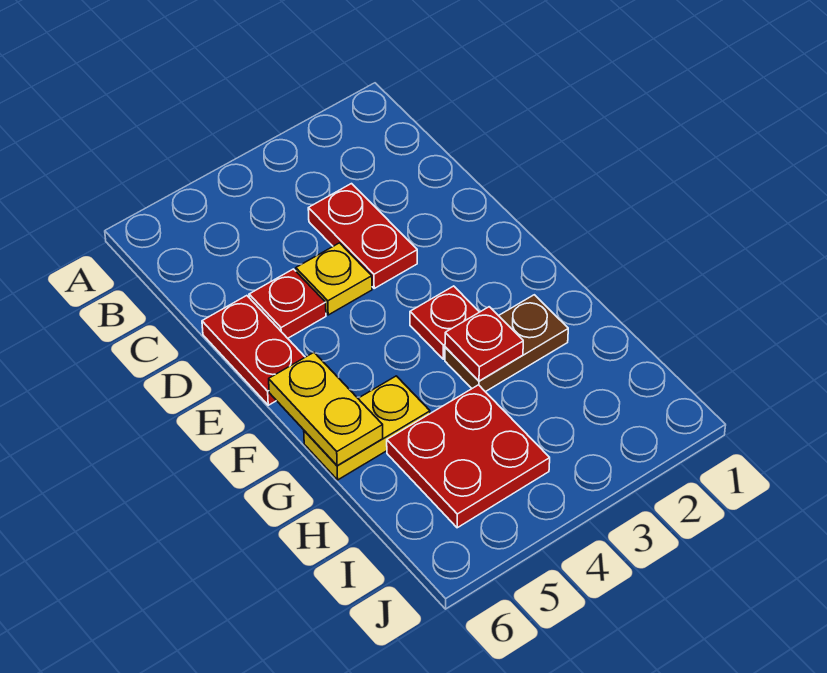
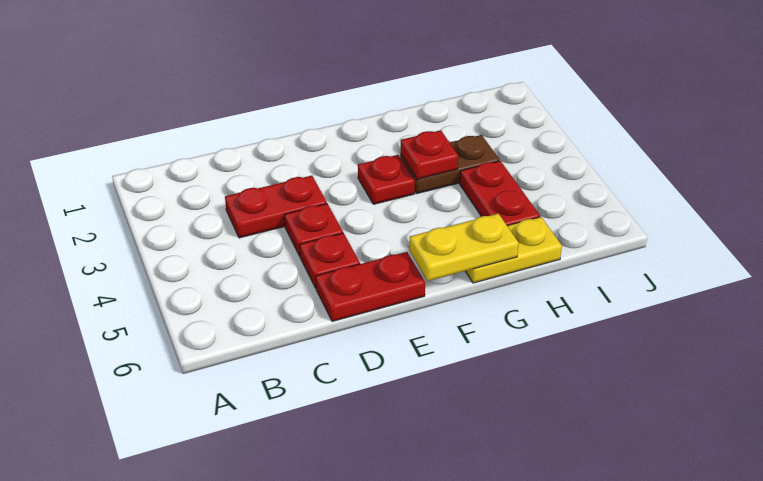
yellow plate D4 level 1 -> red plate D4 level 1
brown plate G2:G3 level 1 -> brown plate G3:H3 level 1
yellow plate G5:G6 level 1 -> yellow plate G6:H6 level 1
red plate H4:I5 level 1 -> red plate H4:H5 level 1

